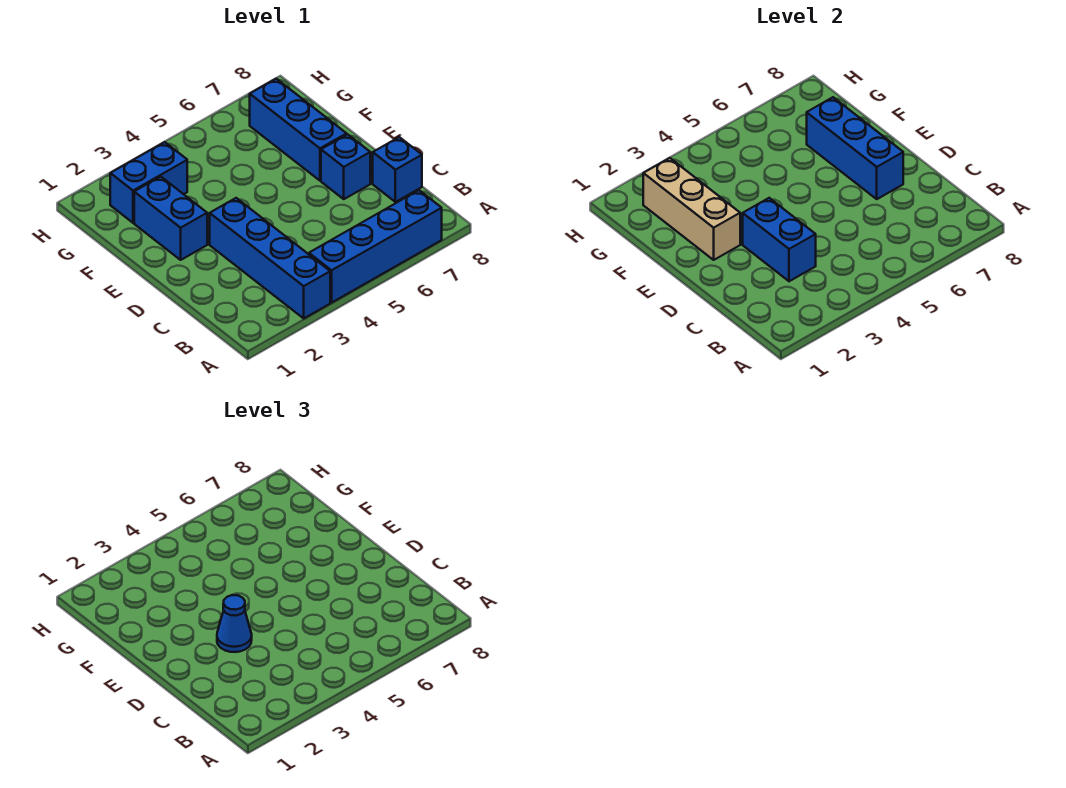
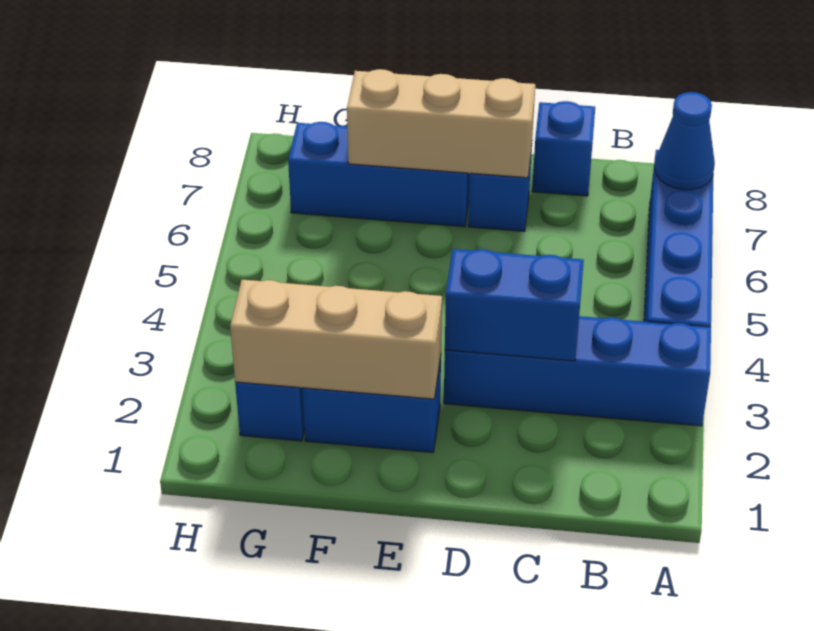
blue cone D3 level 3 -> blue cone A7 level 2
blue brick D7:F7 level 2 -> tan brick D7:F7 level 2

